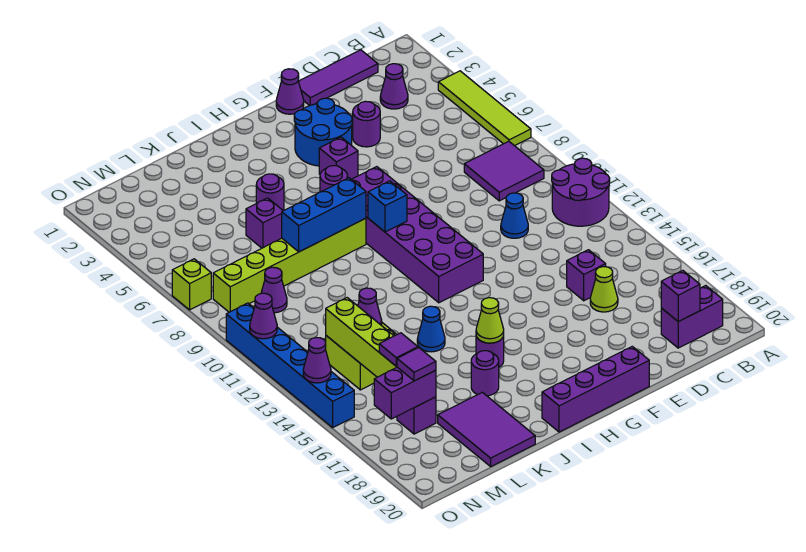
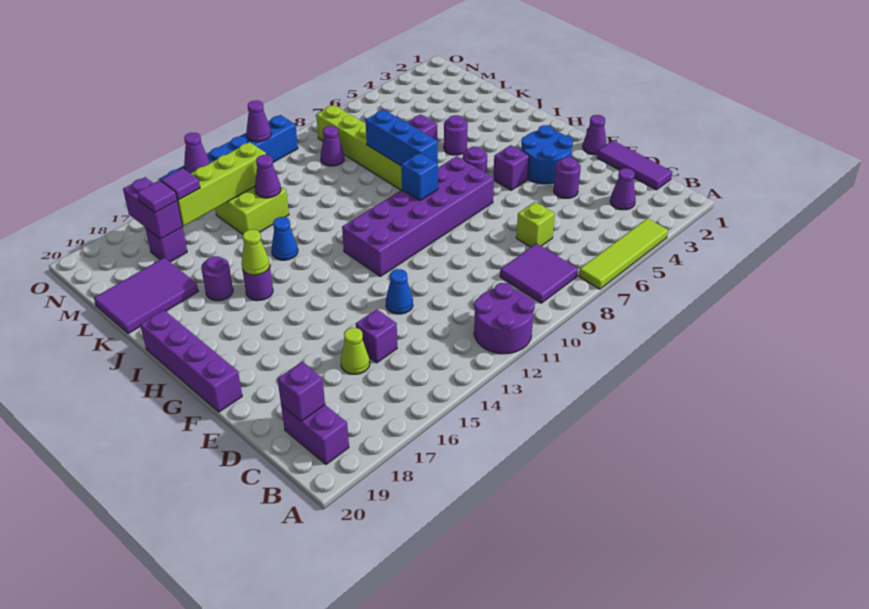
blue cone D11 level 1 -> blue cone E13 level 1
lime brick O7 level 1 -> lime brick D7 level 1

